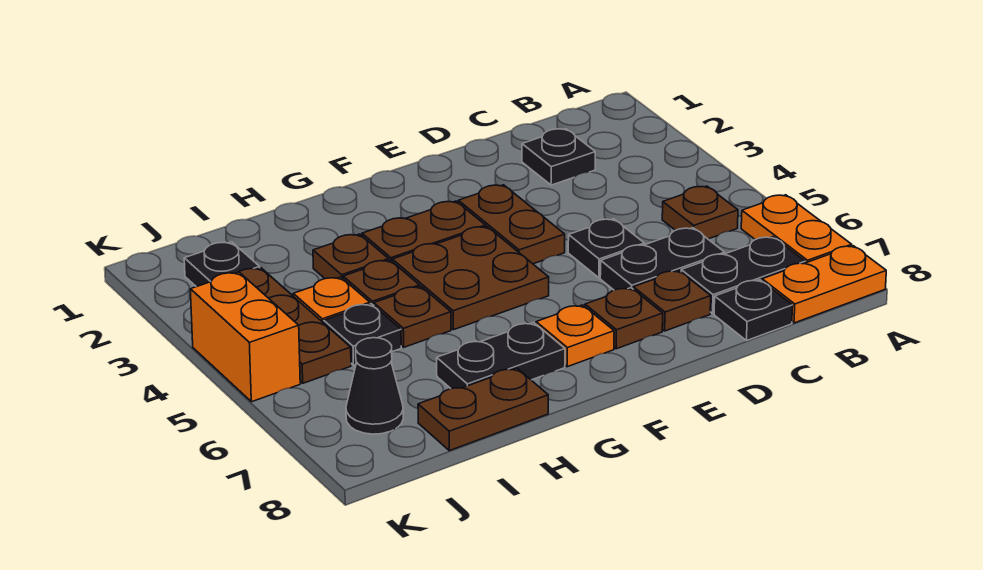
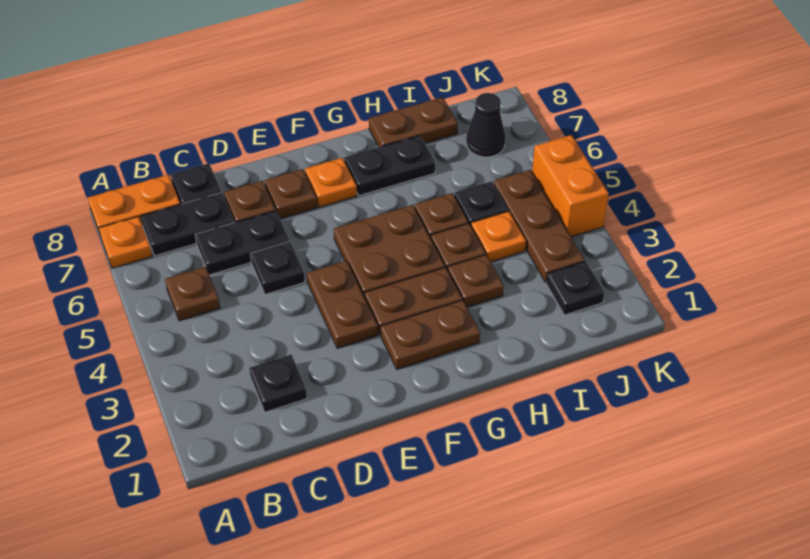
orange plate A6:A7 level 1 -> orange plate A7 level 1
none -> brown plate F2:G2 level 1

